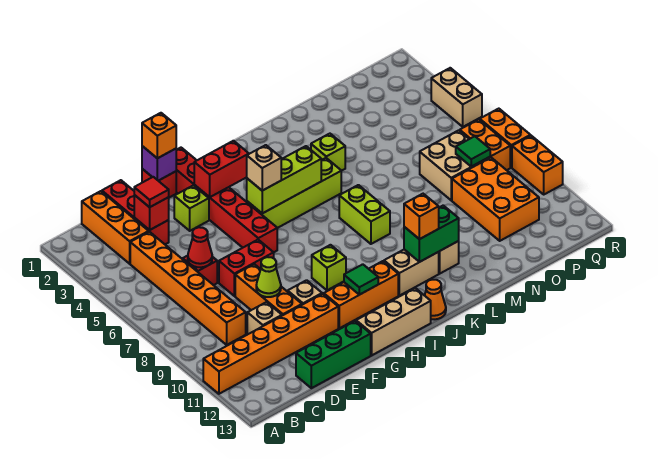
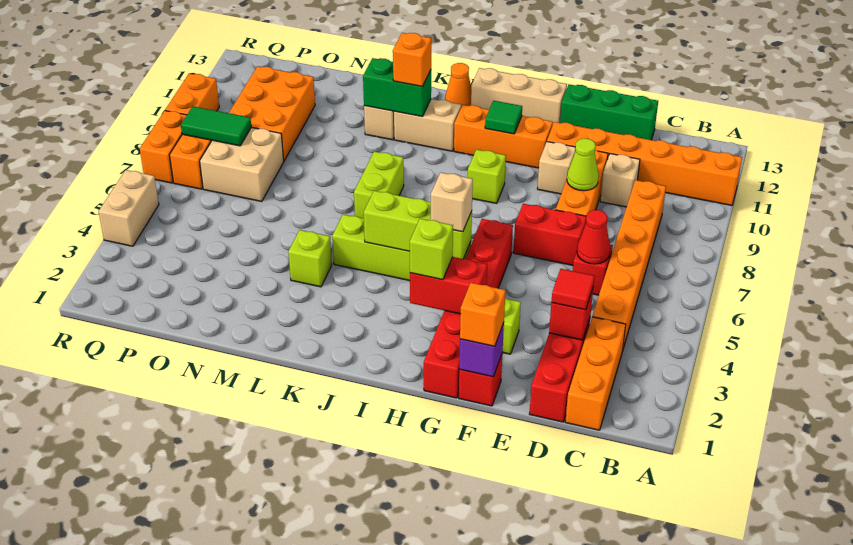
none -> lime brick H3 level 3
green tile P8 level 2 -> green tile P8:Q8 level 2

